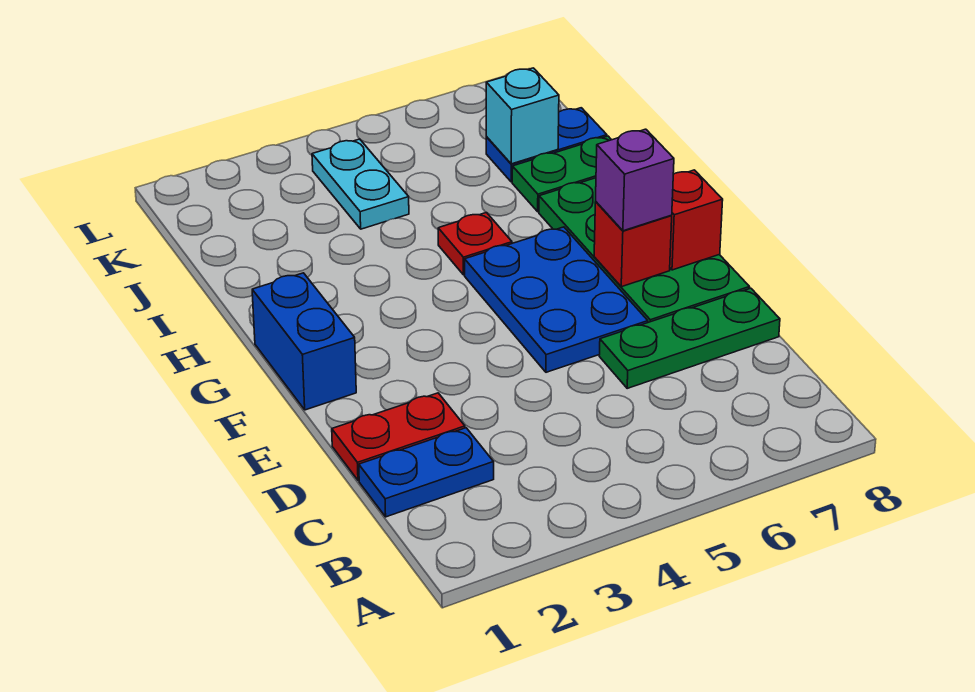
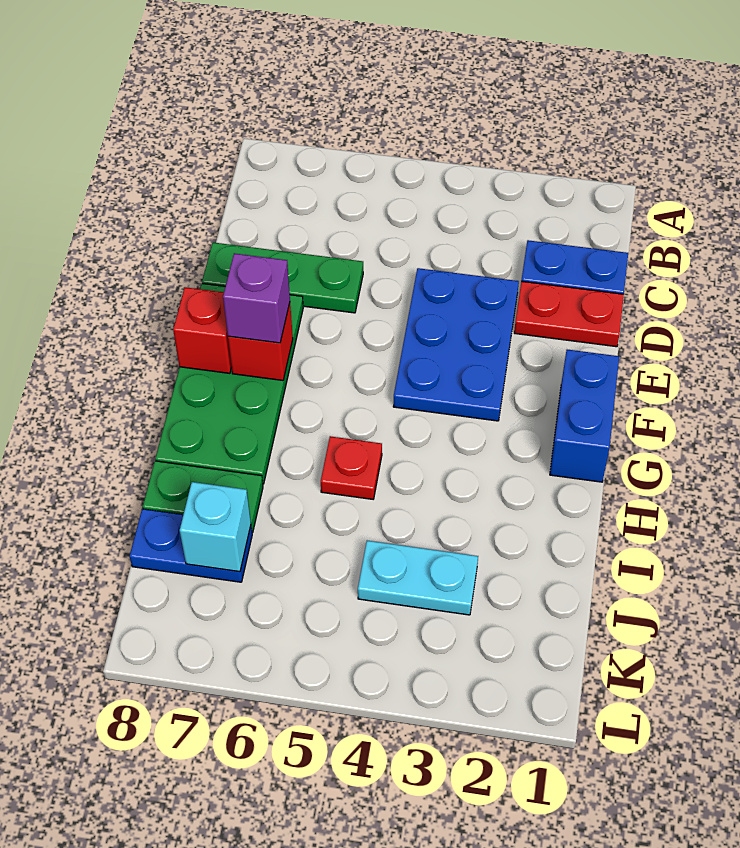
blue plate E5:G6 level 1 -> blue plate D3:F4 level 1
cyan plate J4:K4 level 1 -> cyan plate J3:J4 level 1

